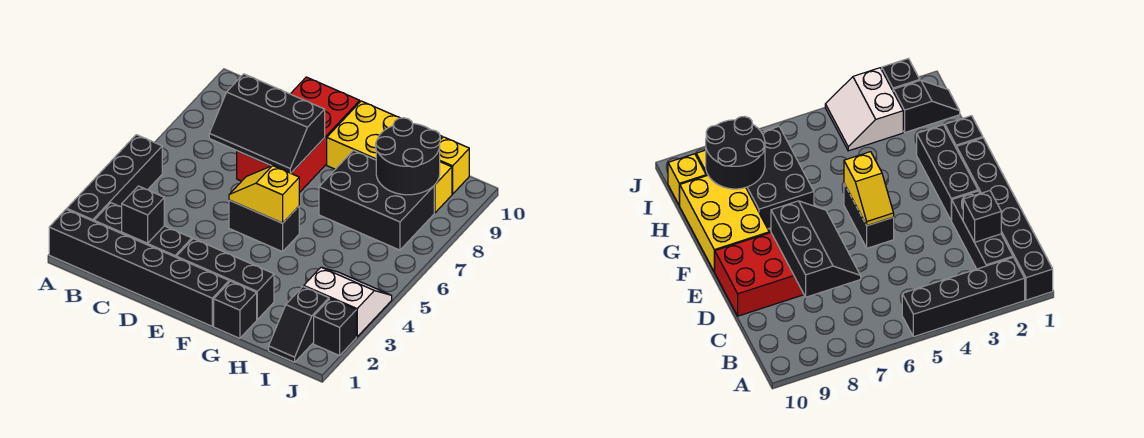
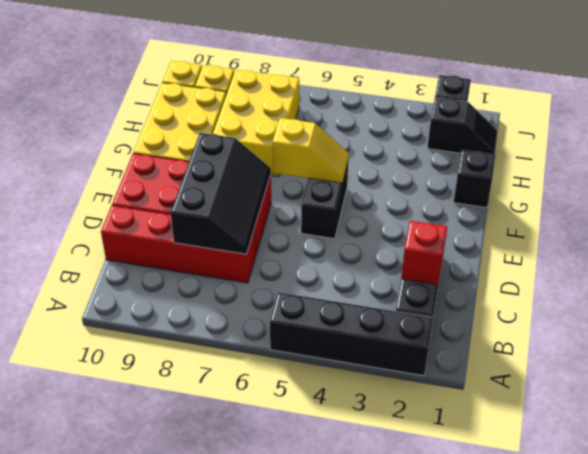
black brick A1:F1 level 1 -> none
black brick C2 level 2 -> red brick C2 level 2
none -> red brick C7:C10 level 1
black brick E2:G2 level 1 -> none
yellow slope E5:F5 level 2 top F -> yellow slope F5:F6 level 2 top 6
black brick G7:I8 level 1 -> yellow brick G7:I8 level 1
black round brick H8:I9 level 2 -> none
white slope I3:J4 level 1 top 3 -> none

